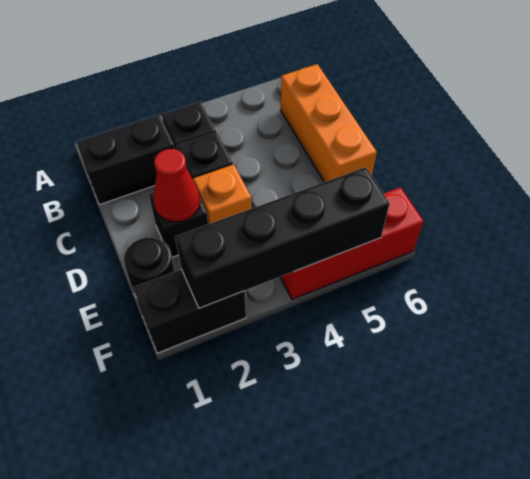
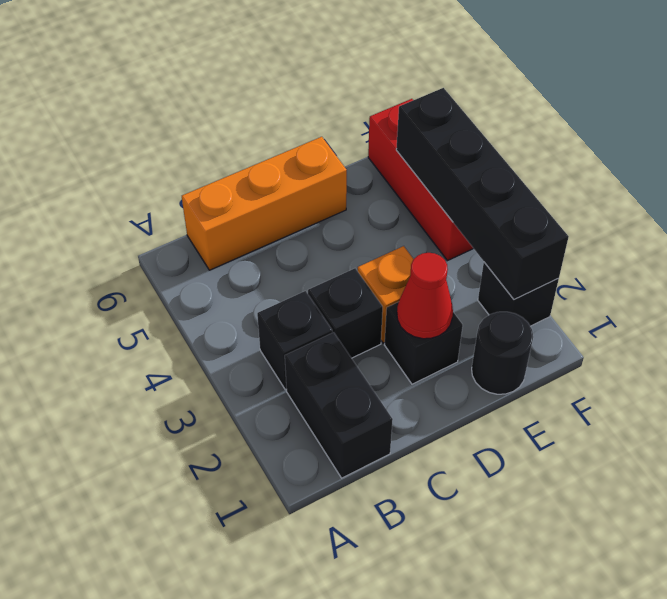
black brick F1:F2 level 1 -> black brick F2 level 1

